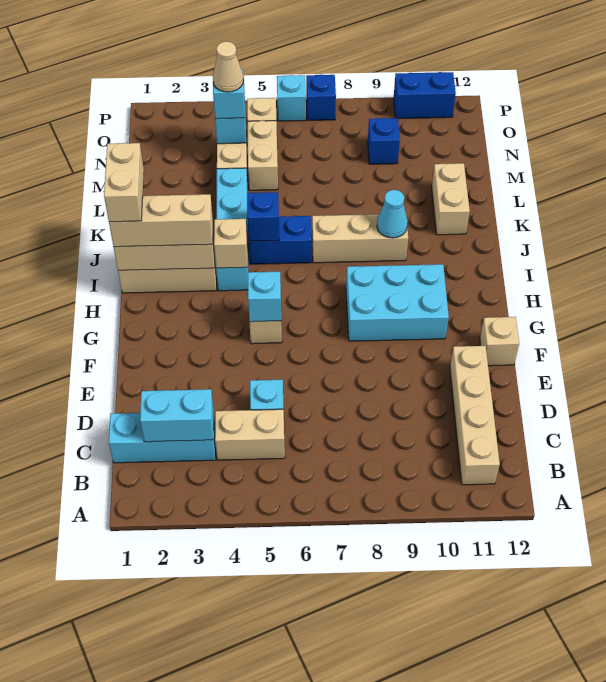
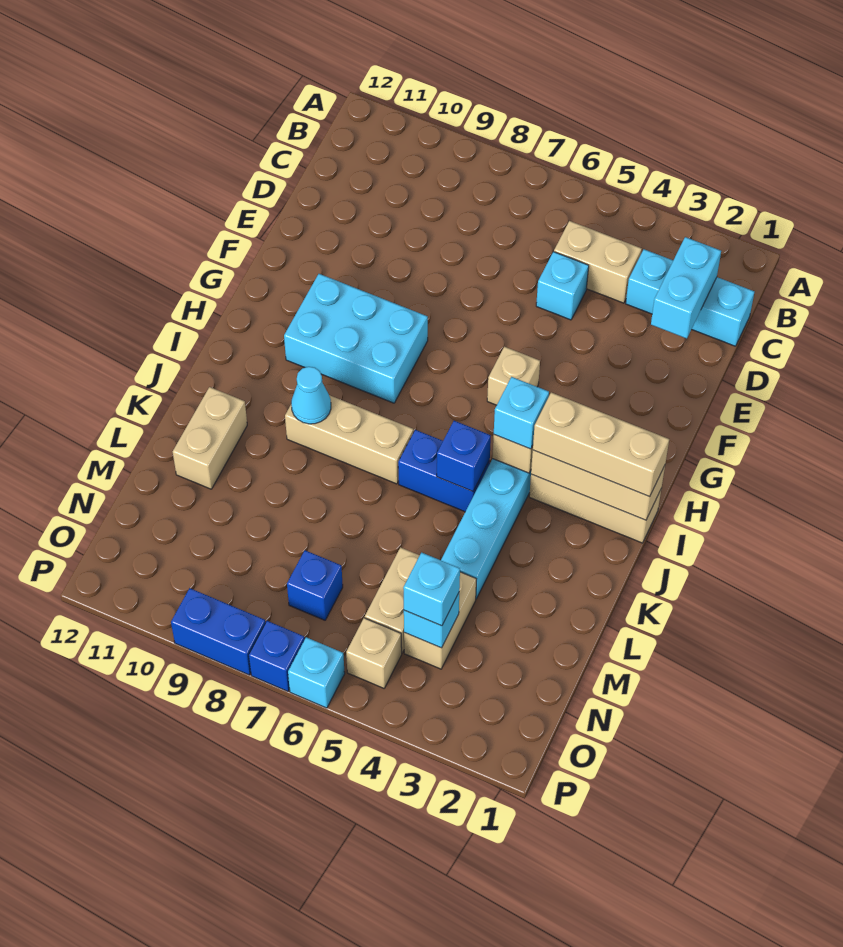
tan brick B11:E11 level 1 -> none
cyan brick C2:C3 level 2 -> cyan brick C2:D2 level 2
tan brick F12 level 1 -> none
cyan brick G5 level 2 -> cyan brick I4 level 3
tan brick I1:J1 level 4 -> none
tan cone N4 level 4 -> none
blue brick N9 level 1 -> blue brick N7 level 1
blue brick P10:P11 level 1 -> blue brick P8:P9 level 1

